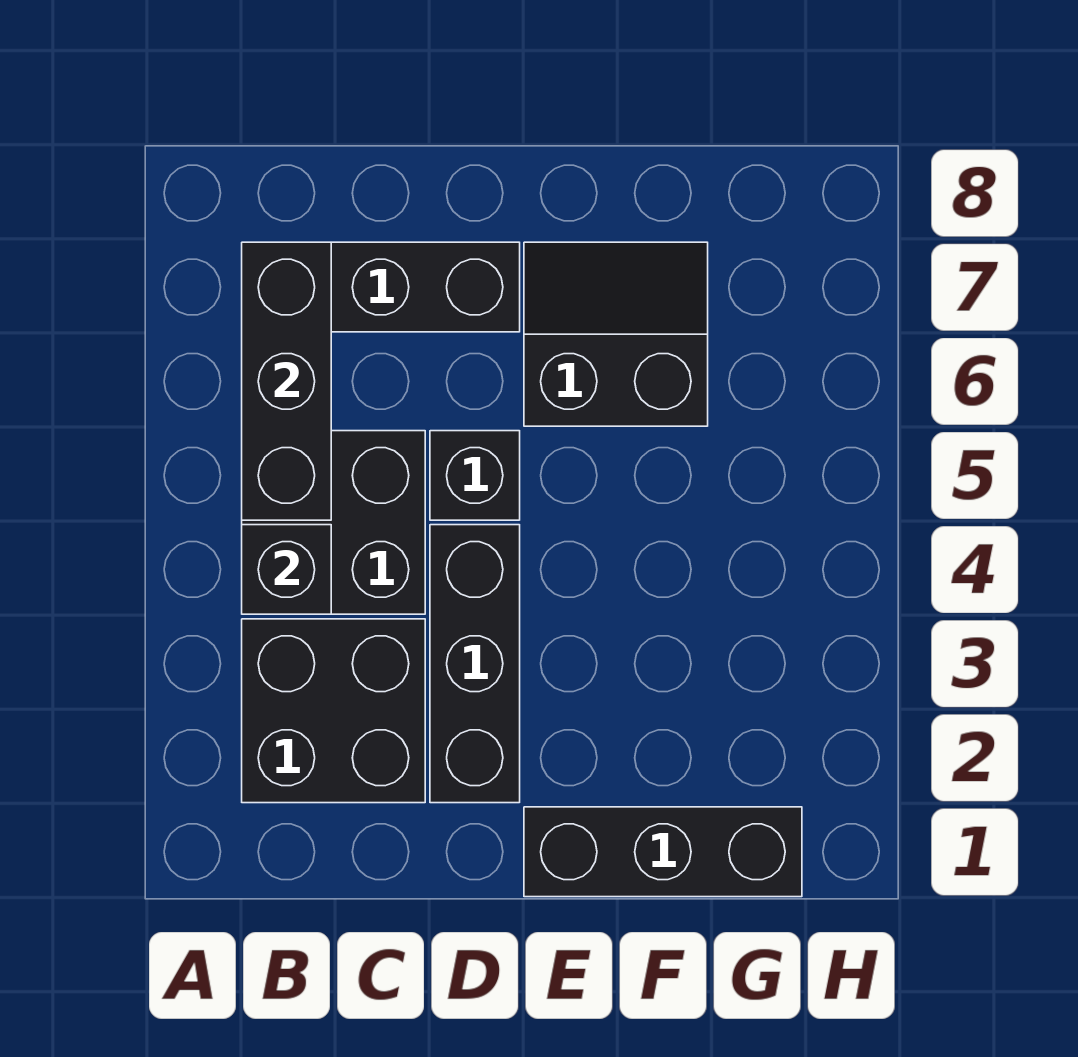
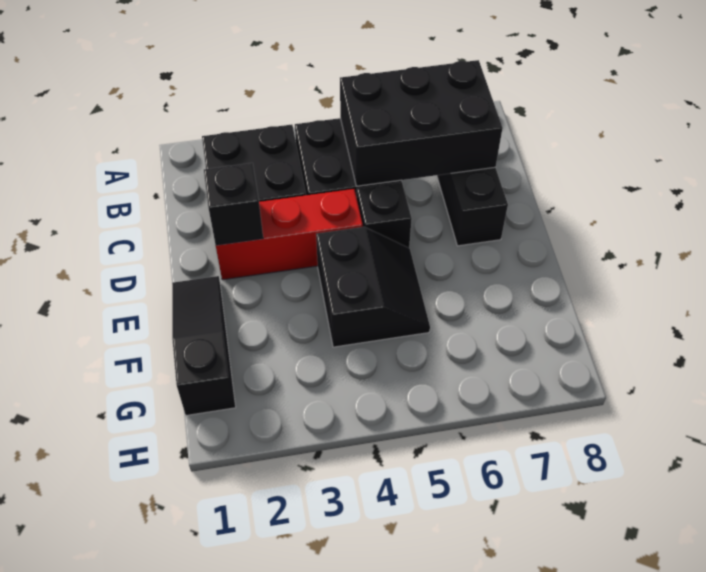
black brick B4 level 2 -> black brick D2 level 2
black brick B5:B7 level 2 -> black brick B5:C7 level 2
black brick D2:D4 level 1 -> red brick D2:D4 level 1
black brick E1:G1 level 1 -> black slope E1:G1 level 1 top G
black slope E6:F7 level 1 top 6 -> black slope E4:F5 level 1 top 4

